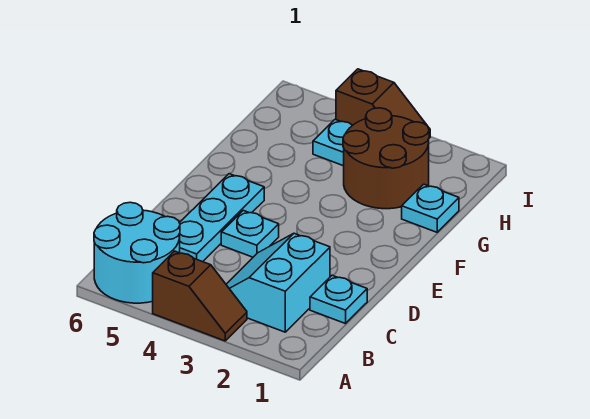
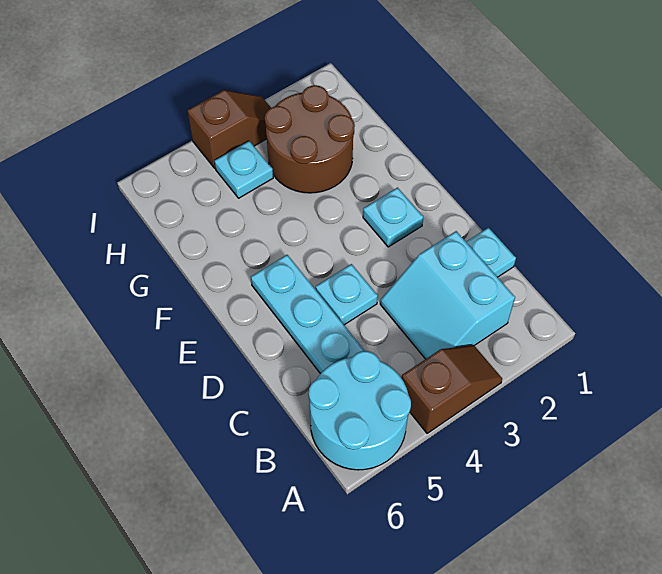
cyan plate G1 level 1 -> cyan plate E2 level 1

